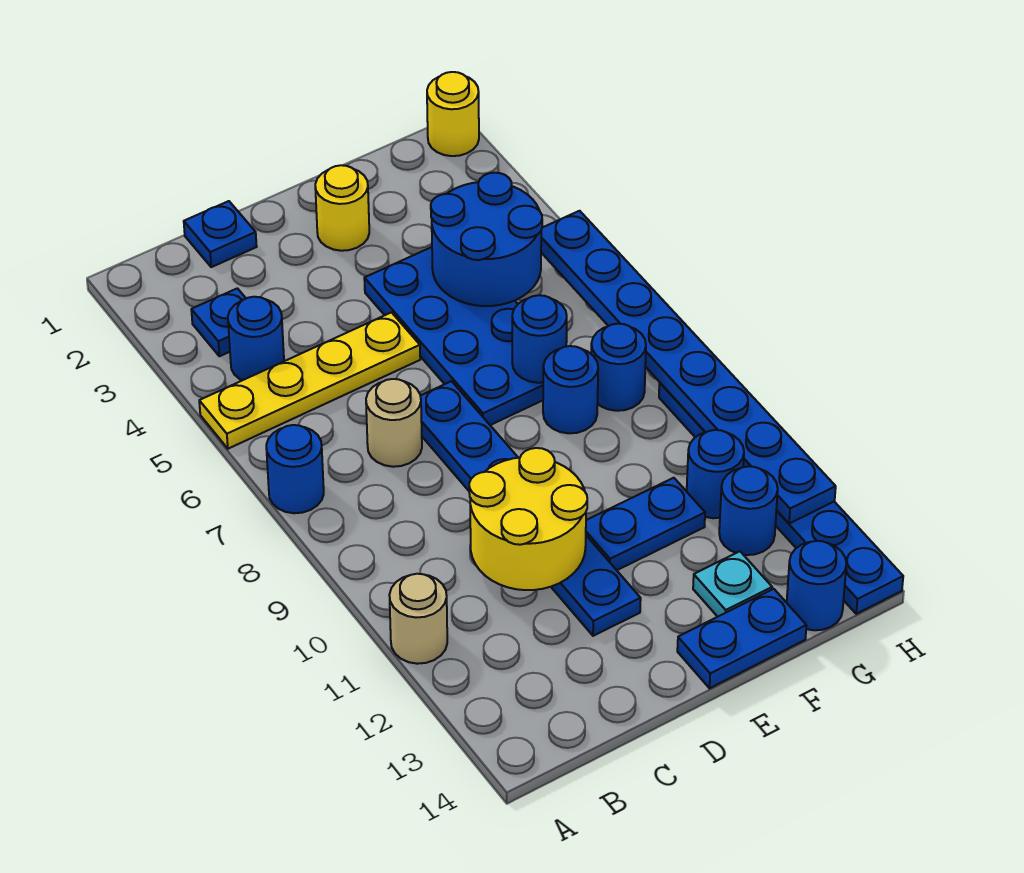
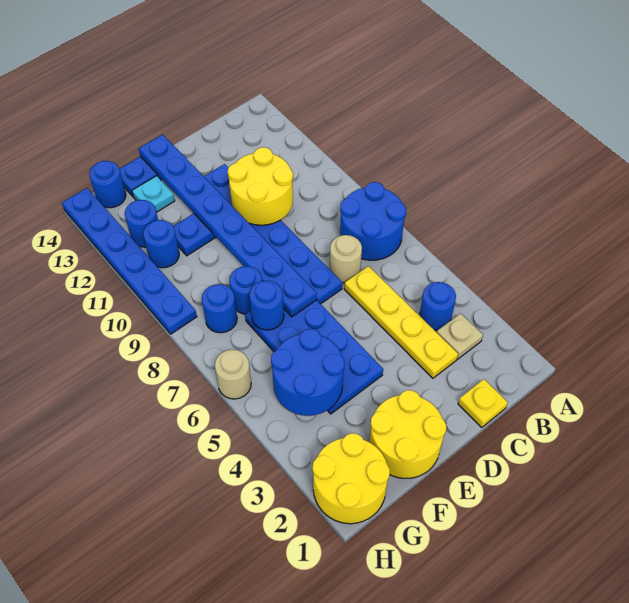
yellow plate A5:D5 level 1 -> yellow plate C3:C6 level 1
blue round brick A7 level 1 -> blue round brick A7:B8 level 1
tan round brick A11 level 1 -> tan round brick H6 level 1
blue plate B3 level 1 -> tan plate B3 level 1
blue plate C1 level 1 -> yellow plate C1 level 1
yellow round brick E2 level 1 -> yellow round brick E1:F2 level 1
yellow round brick H1 level 1 -> yellow round brick G1:H2 level 1
blue plate H5:H12 level 2 -> blue plate E7:E14 level 2

